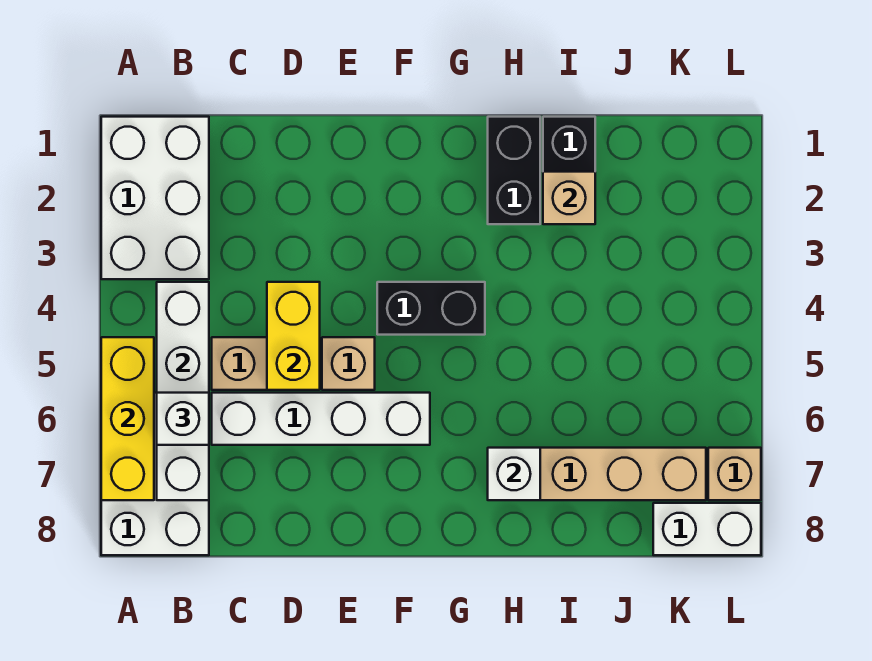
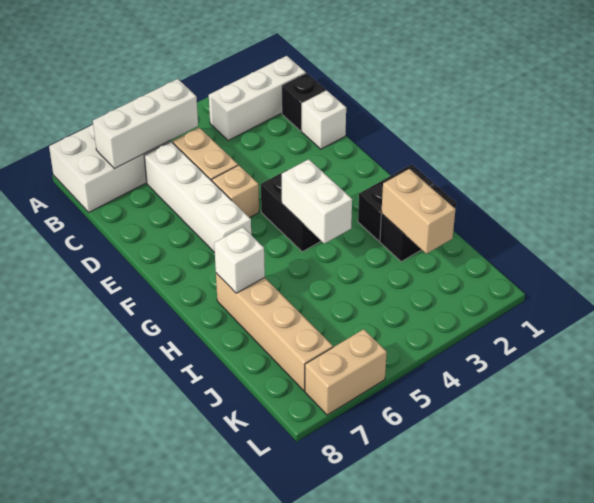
white brick A1:B3 level 1 -> white brick B1:B3 level 1
yellow brick A5:A7 level 2 -> none
white brick B4:B7 level 2 -> white brick B5:B7 level 2
white brick B6 level 3 -> white brick D1 level 1
none -> black brick C1 level 1
yellow brick D4:D5 level 2 -> none
tan brick I2 level 2 -> tan brick I2:J2 level 2
white brick K8:L8 level 1 -> white brick G4:H4 level 2
tan brick L7 level 1 -> tan brick L6:L7 level 1

